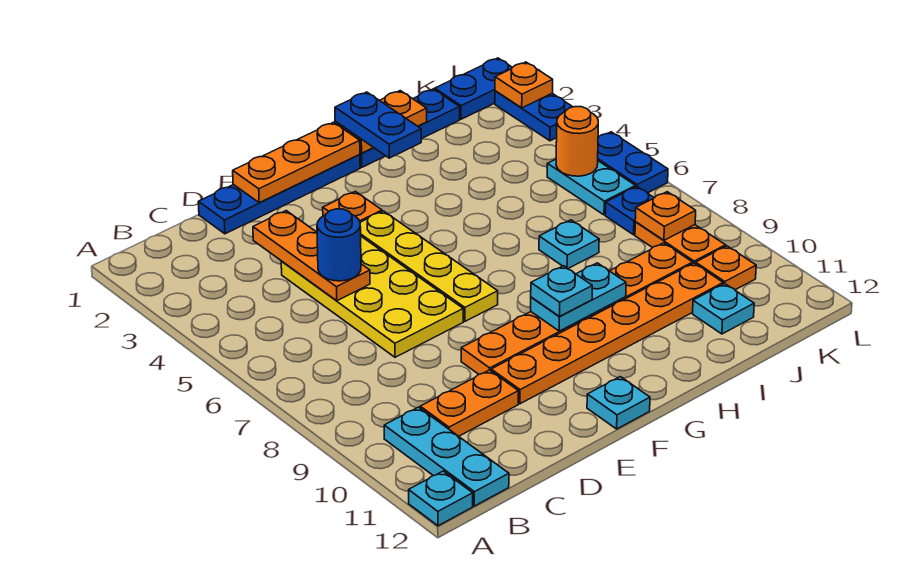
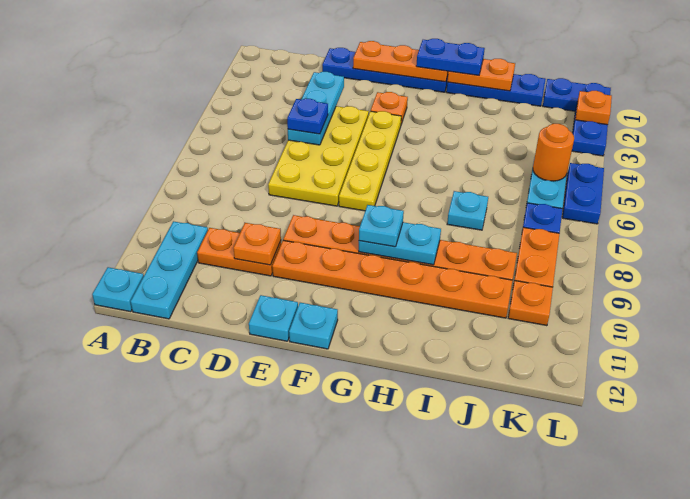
orange plate D3:D5 level 2 -> cyan plate D3:D5 level 2
blue round brick D5 level 3 -> blue plate D5 level 3
blue plate H1:H2 level 3 -> blue plate G1:H1 level 3
cyan plate J11 level 1 -> cyan plate E12 level 1
orange plate K8 level 2 -> orange plate D10 level 2

